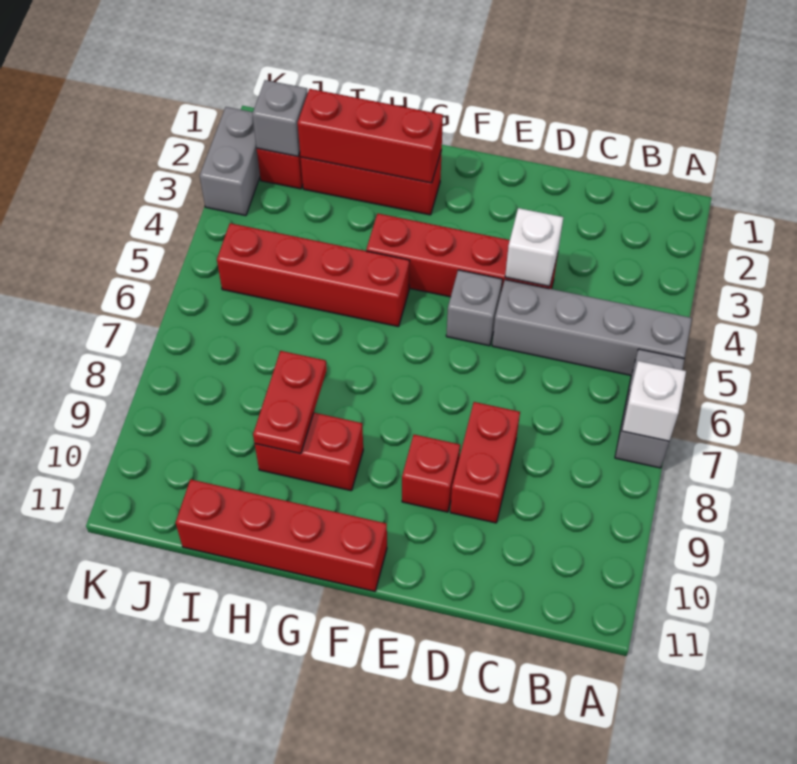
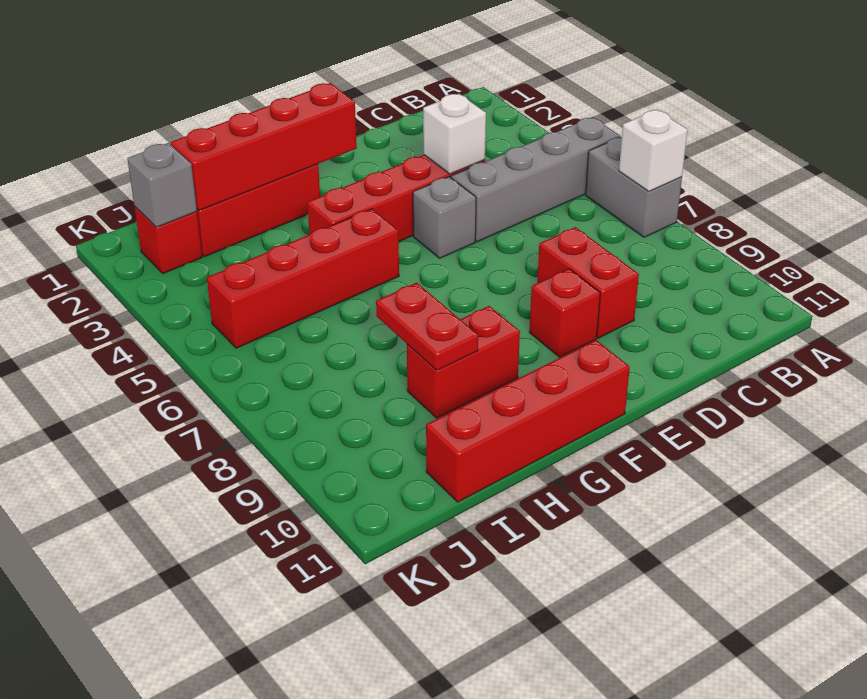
red brick G2:I2 level 2 -> red brick F2:I2 level 2
grey brick K2:K3 level 1 -> none

